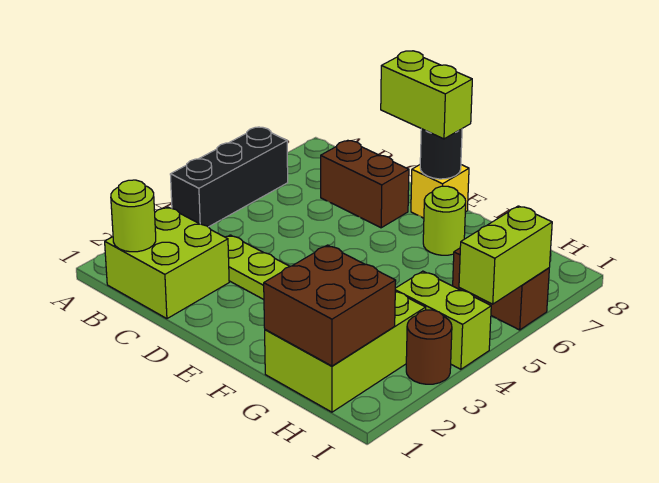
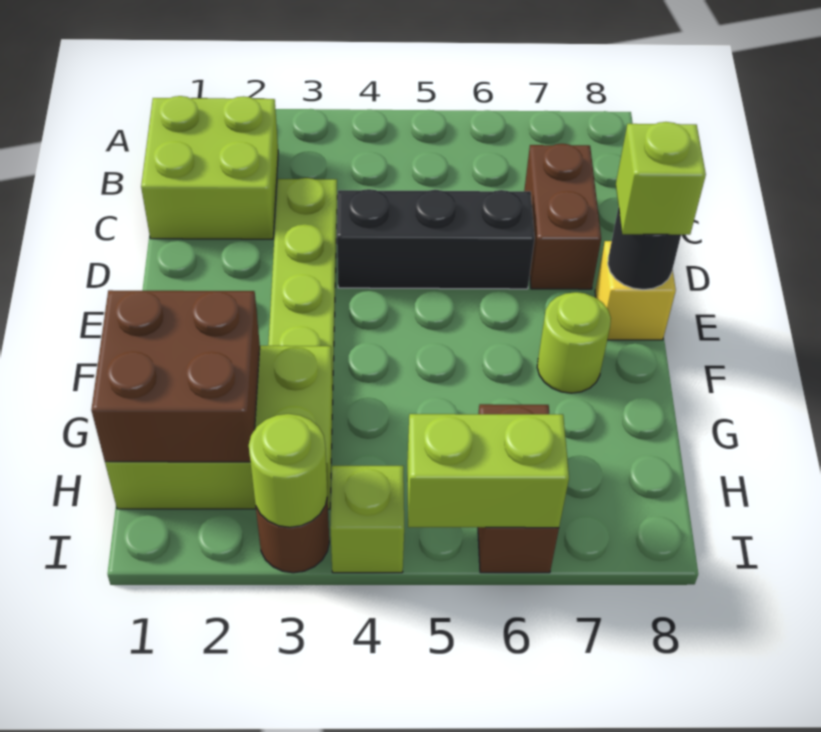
black brick A4:A6 level 1 -> black brick D4:D6 level 1
lime round brick B1 level 2 -> lime round brick I3 level 2
lime brick D8:E8 level 3 -> lime brick E8 level 3
lime brick H4:I4 level 1 -> lime brick I4 level 1

